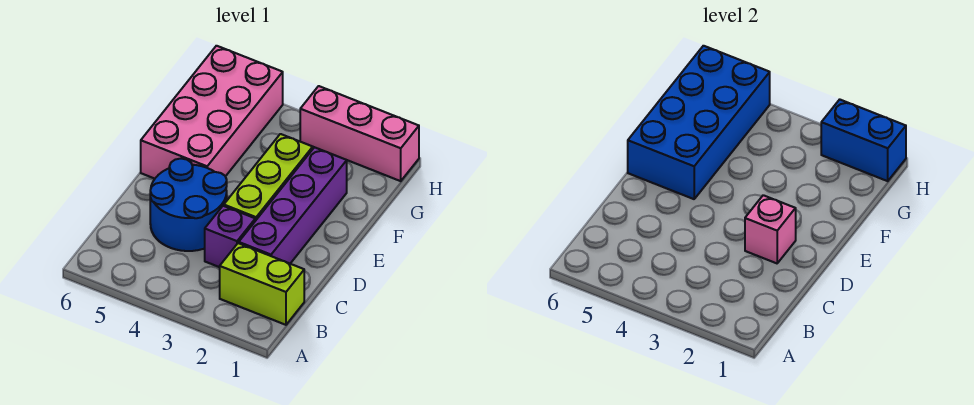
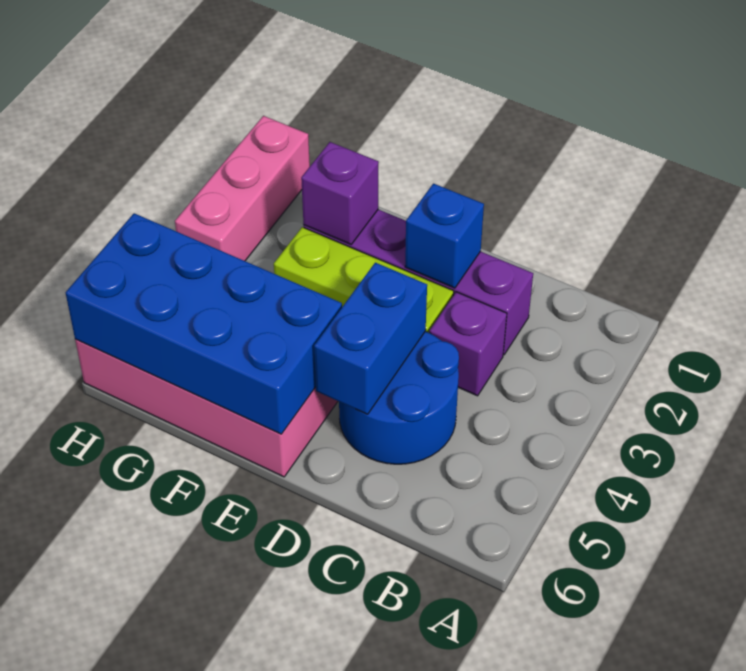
lime brick B1:B2 level 1 -> none
pink brick D2 level 2 -> blue brick D2 level 2
none -> purple brick F2 level 2
blue brick H1:H2 level 2 -> blue brick D4:D5 level 2

